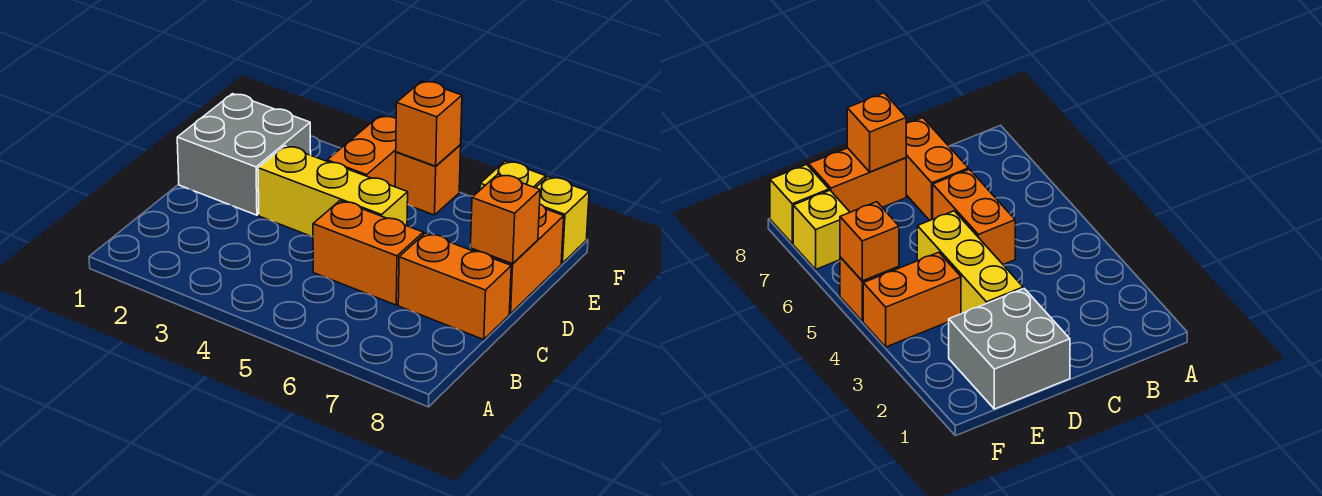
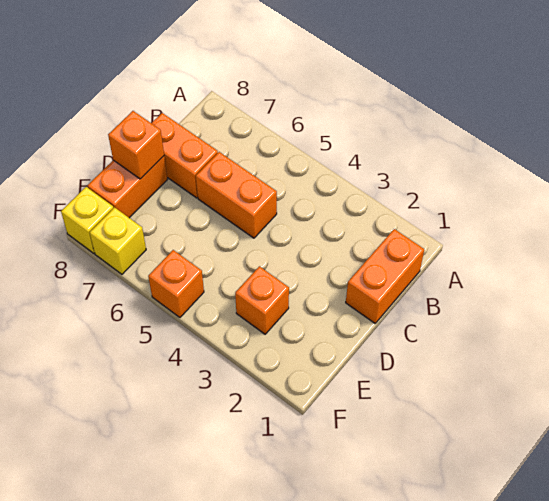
grey brick D1:E2 level 1 -> none
yellow brick D3:D5 level 1 -> none
orange brick E4:F4 level 1 -> orange brick B1:C1 level 1
orange brick F5 level 2 -> orange brick E3 level 1

